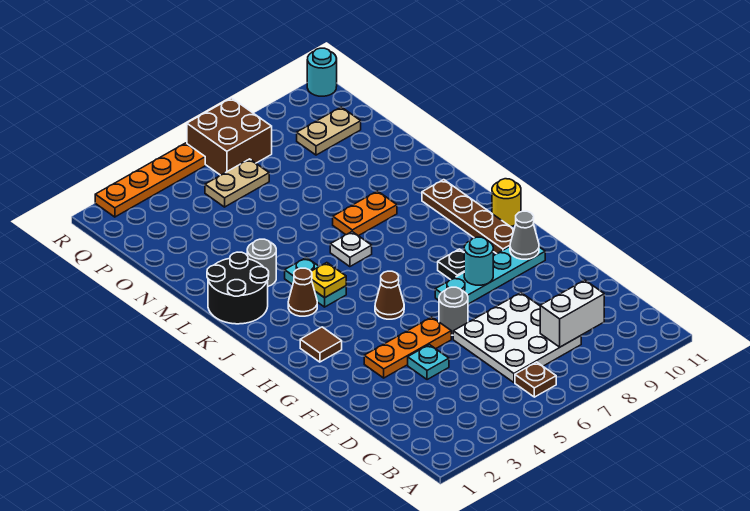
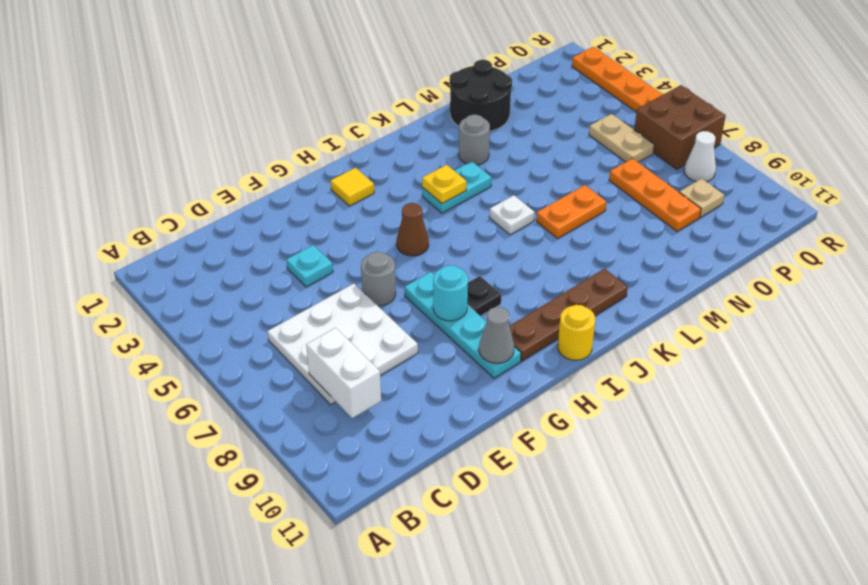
brown plate B6 level 1 -> none
orange plate F3:F5 level 1 -> orange plate O7:O9 level 1
brown tile H2 level 1 -> yellow tile H2 level 1
brown cone J3 level 1 -> none
black round brick K1:L2 level 1 -> black round brick M1:N2 level 1
orange plate L7:L8 level 1 -> orange plate L7:M7 level 1
tan plate P9:P10 level 1 -> tan plate P9 level 1
none -> white cone Q8 level 1
cyan round brick R11 level 1 -> none

